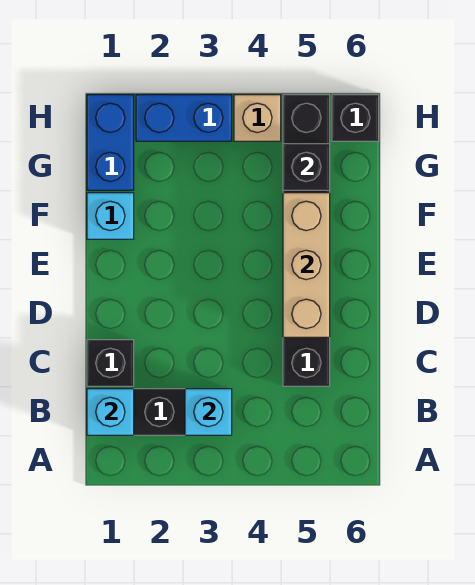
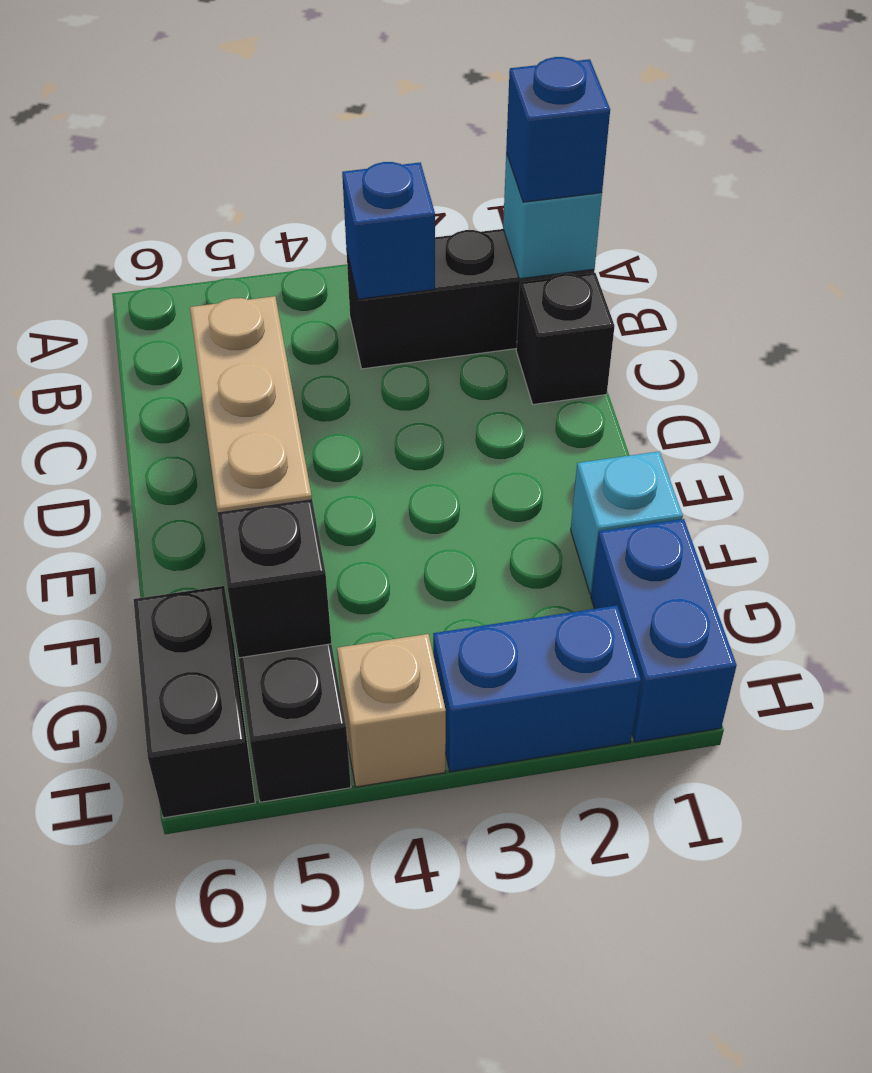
none -> blue brick B1 level 3
cyan brick B3 level 2 -> blue brick B3 level 2
black brick H6 level 1 -> black brick G6:H6 level 1

